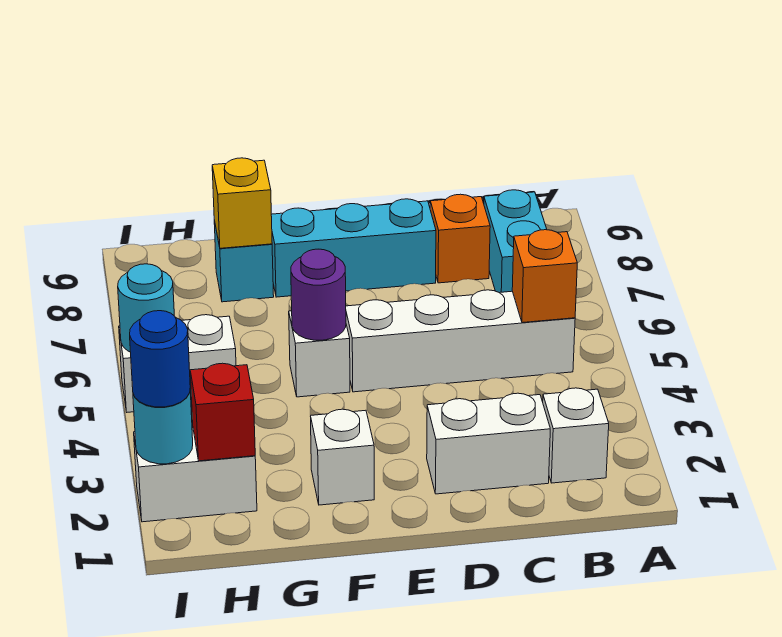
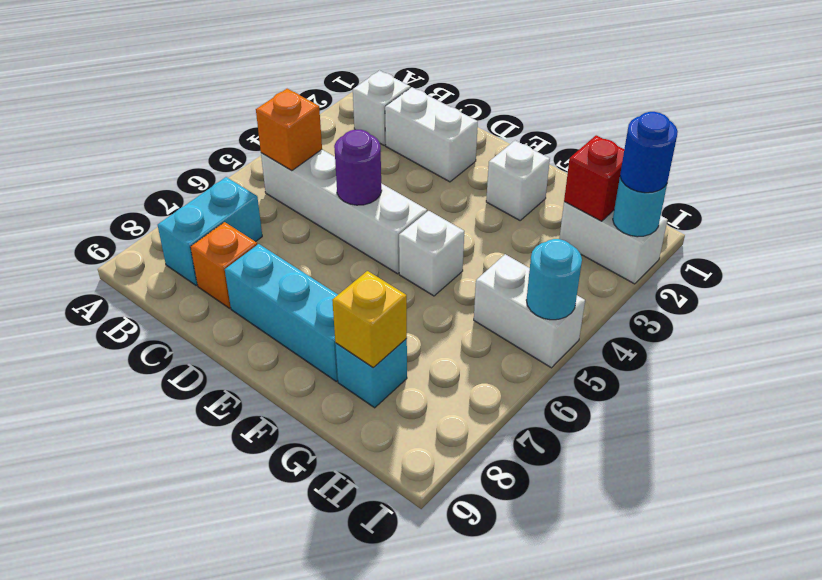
purple round brick F5 level 2 -> purple round brick D5 level 2

